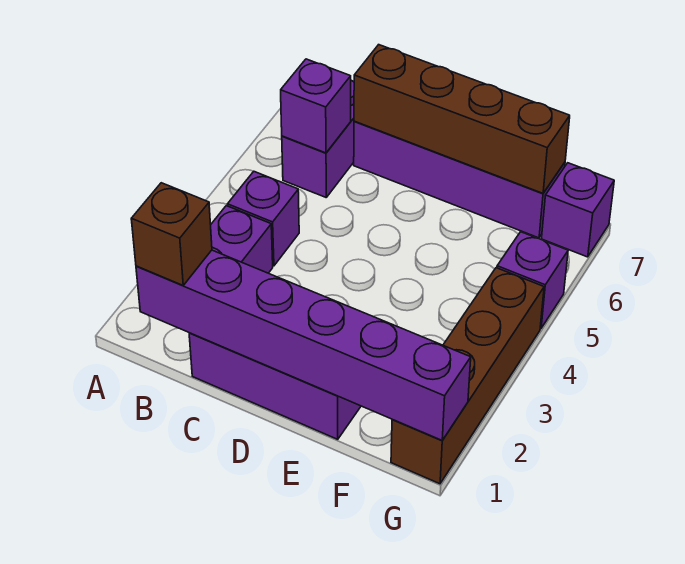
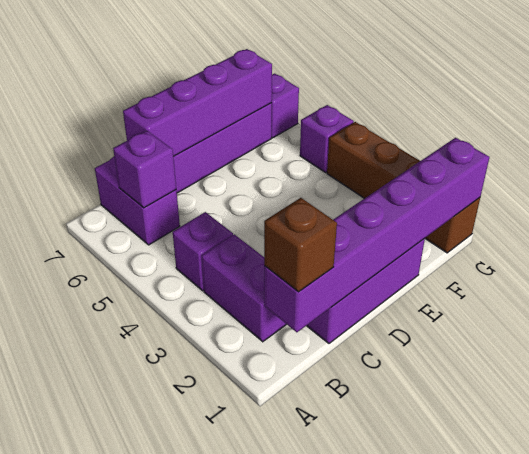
brown brick C7:F7 level 2 -> purple brick C7:F7 level 2

